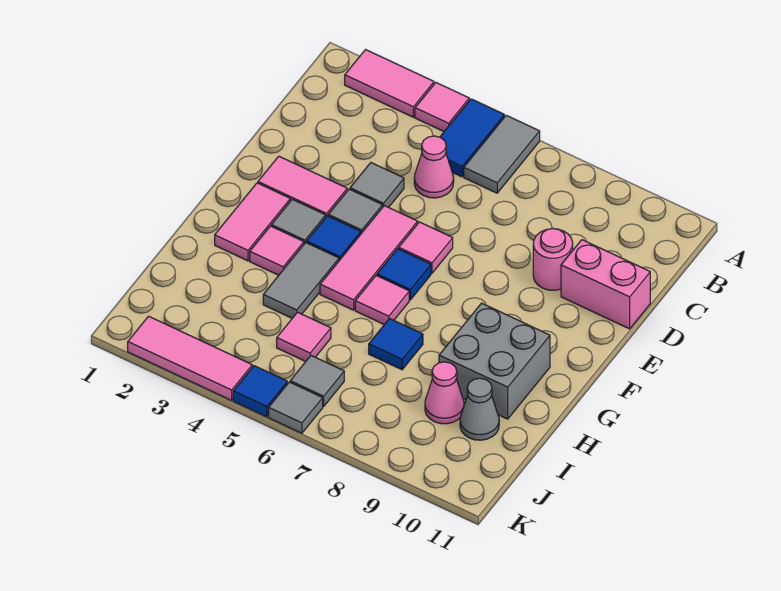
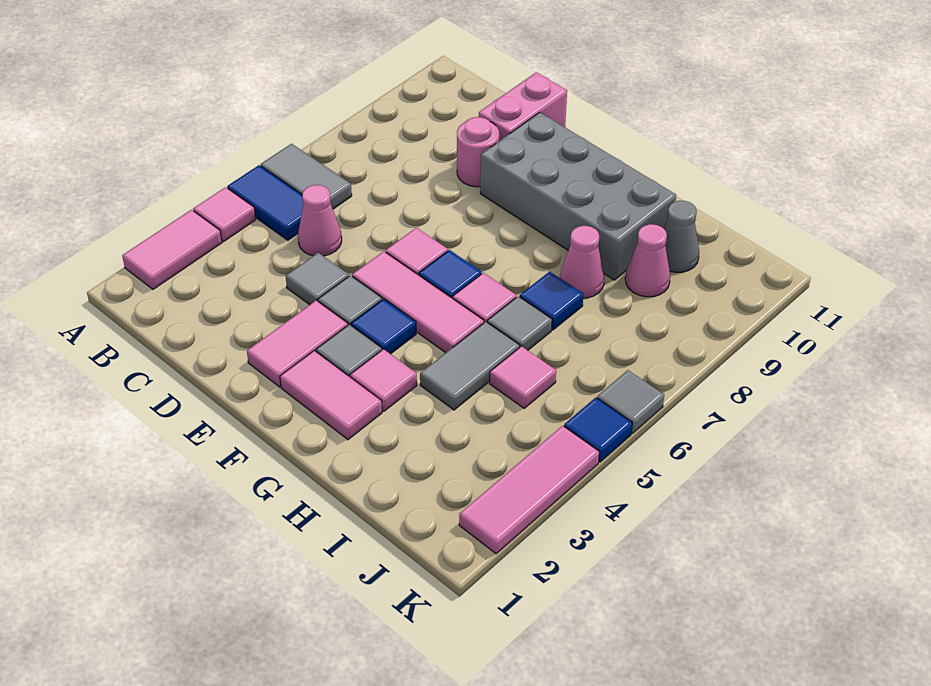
grey tile G4:H4 level 1 -> grey tile H4:H5 level 1
grey brick G9:H10 level 1 -> grey brick E9:H10 level 1
none -> pink cone H8 level 1
grey tile J6 level 1 -> grey tile H6 level 1

